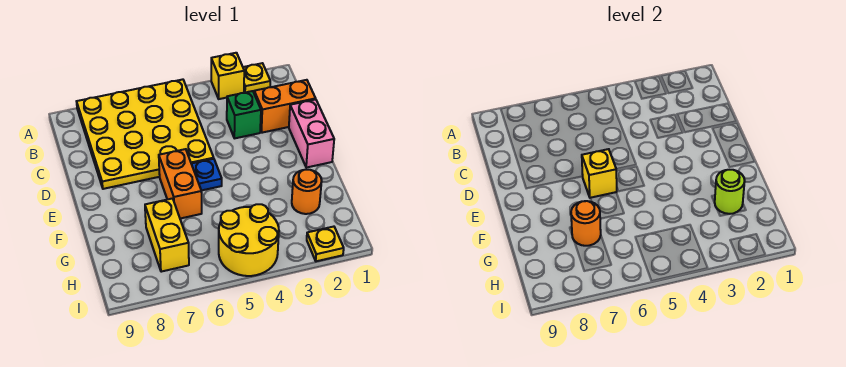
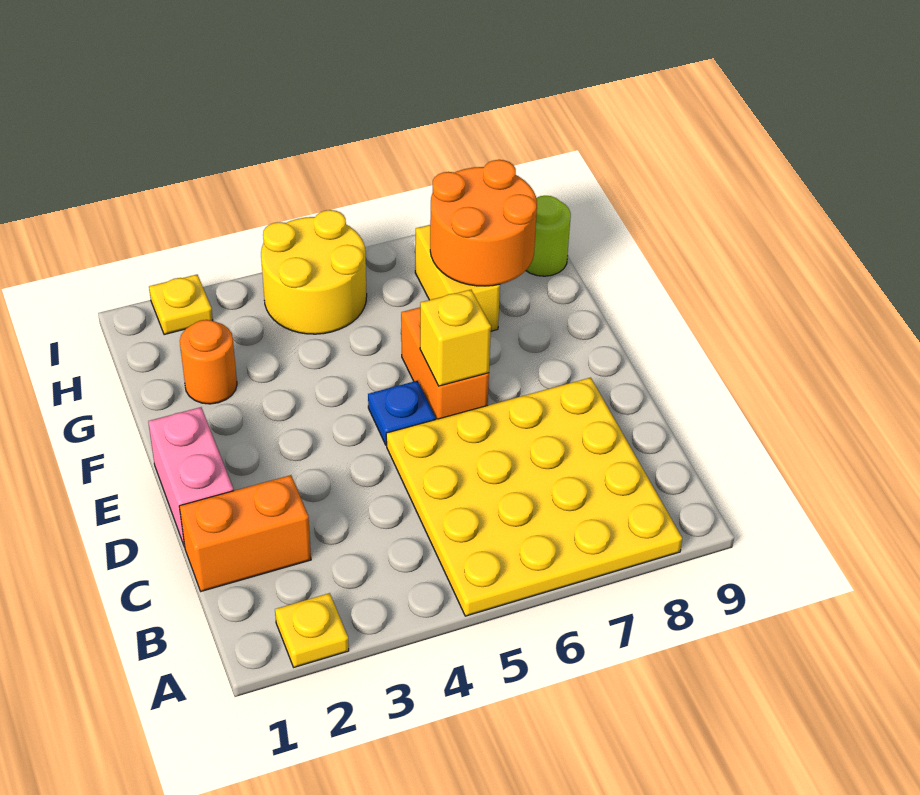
yellow brick A3 level 1 -> none
green brick C3 level 1 -> none
lime round brick G2 level 2 -> lime round brick H9 level 1
orange round brick G7 level 2 -> orange round brick G7:H8 level 2

